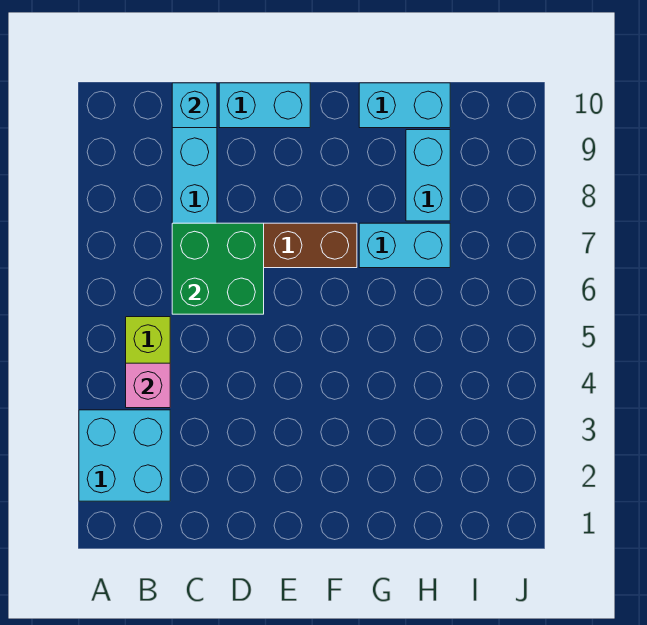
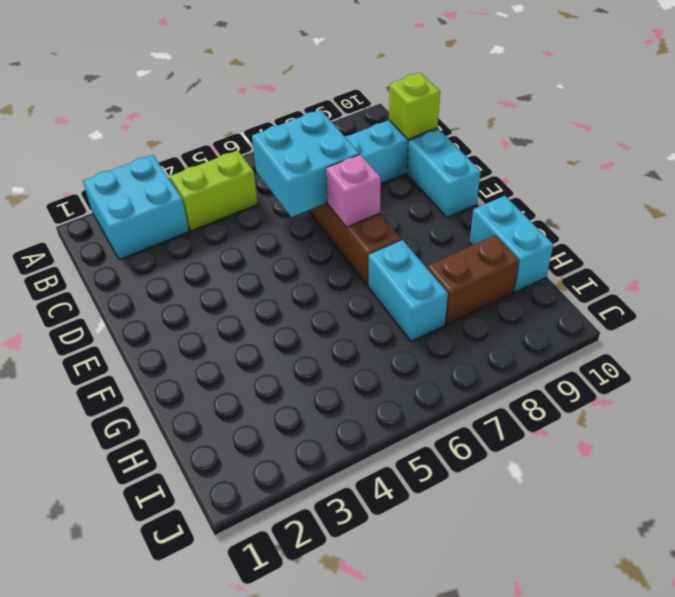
pink brick B4 level 2 -> pink brick E7 level 2
green brick C6:D7 level 2 -> cyan brick C6:D7 level 2
cyan brick C10 level 2 -> lime brick C10 level 2
cyan brick H8:H9 level 1 -> brown brick H8:H9 level 1

